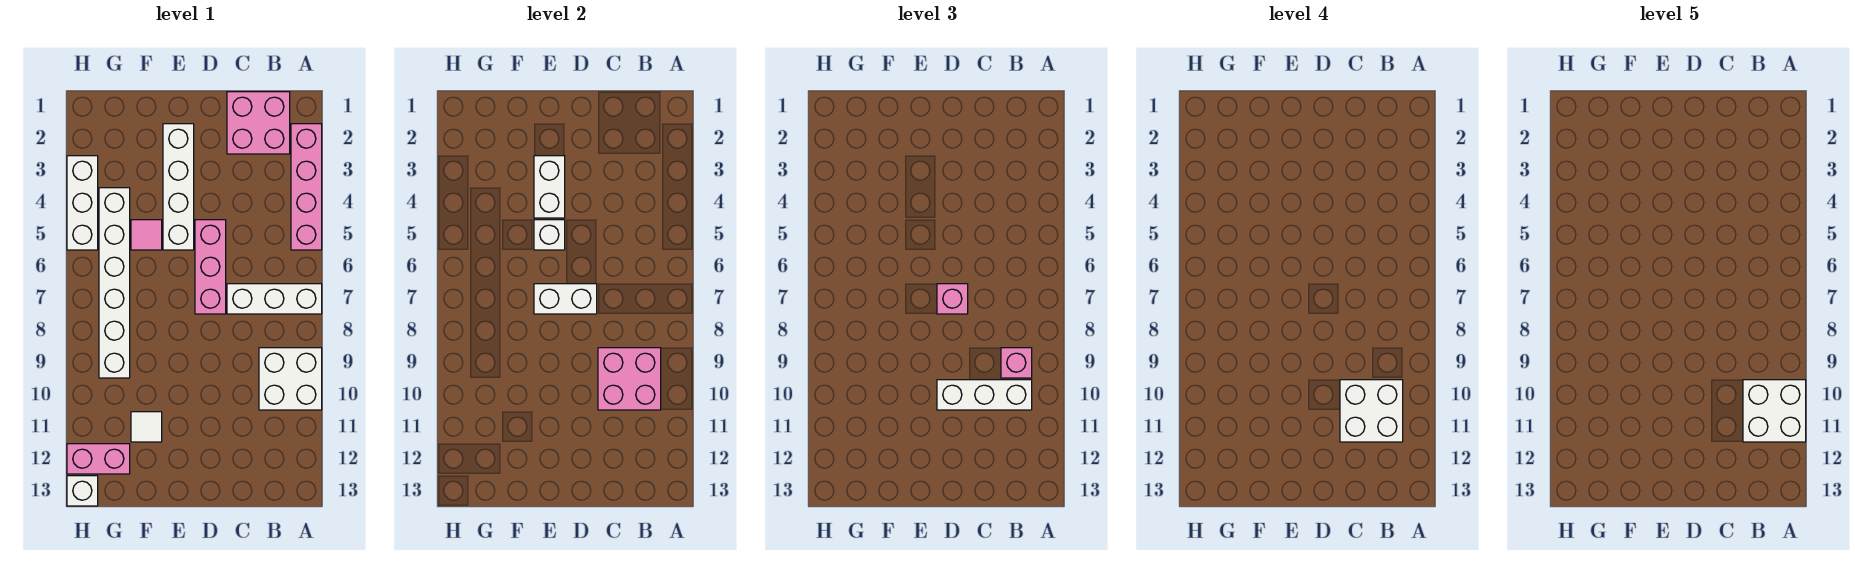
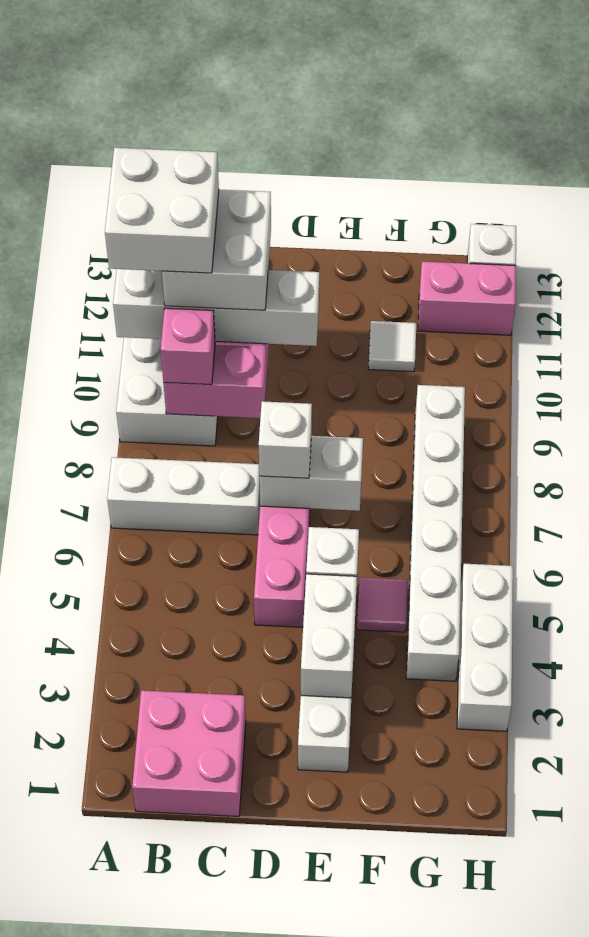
pink brick A2:A5 level 1 -> none
white brick B10:D10 level 3 -> white brick A10:D10 level 3
pink brick D7 level 3 -> white brick D7 level 3

